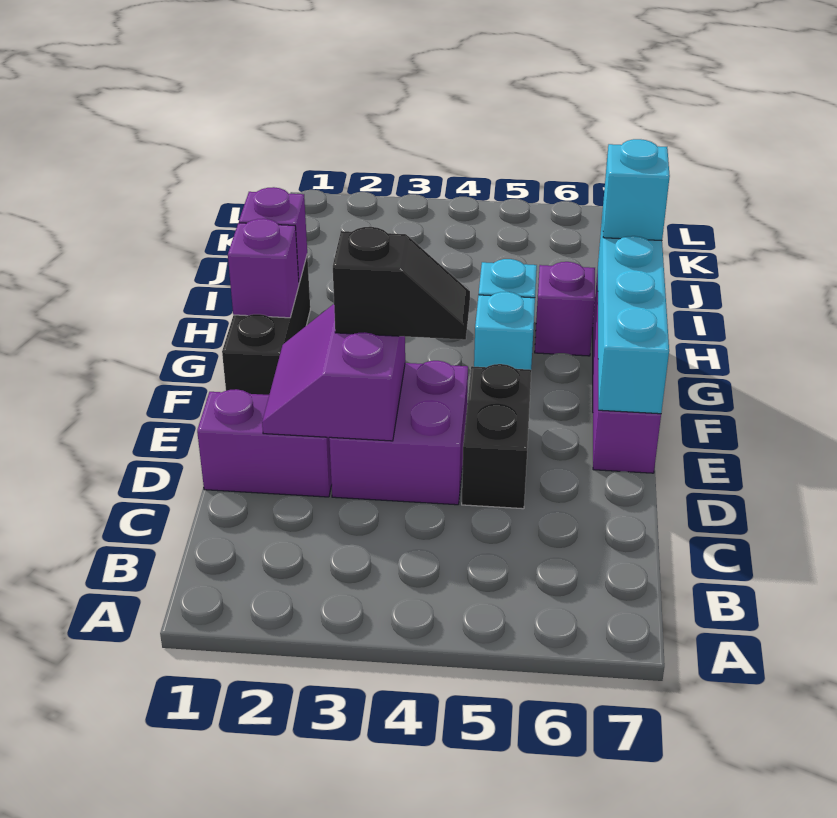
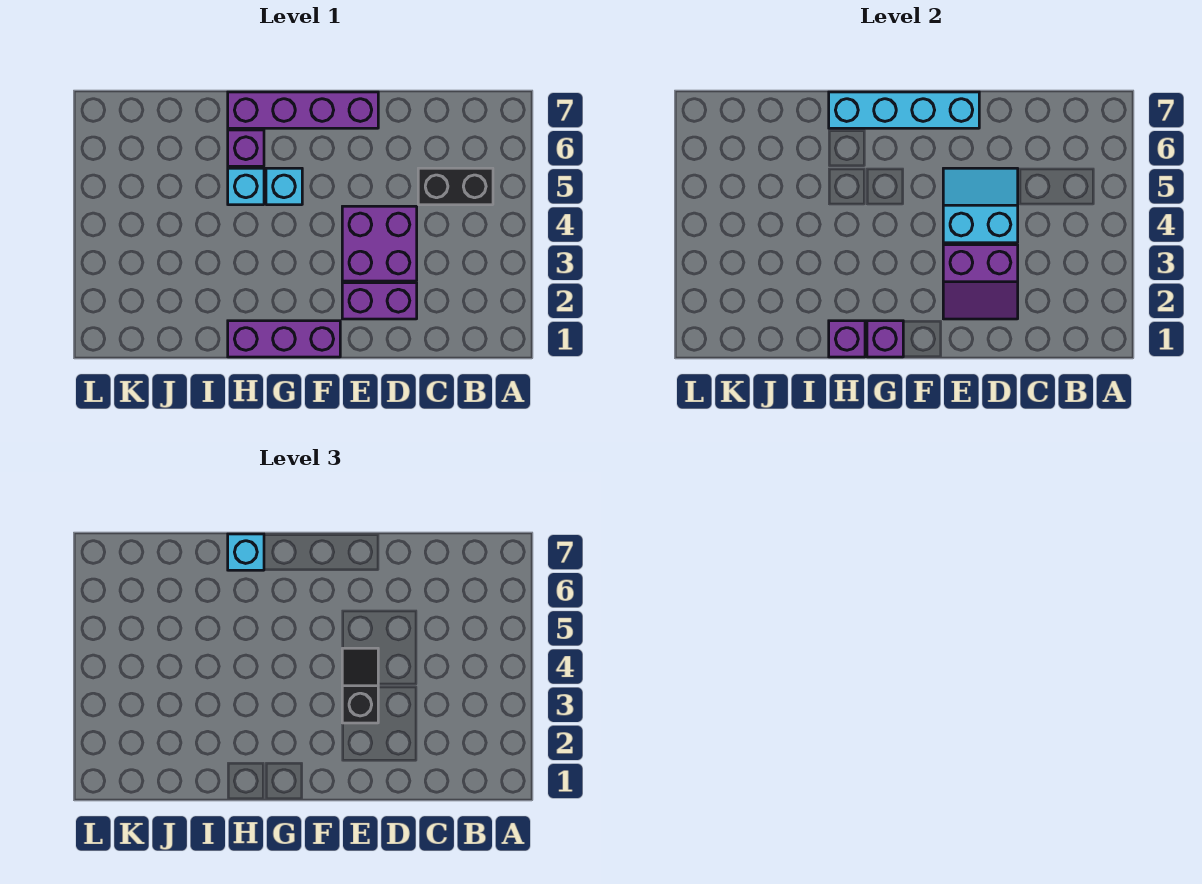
purple brick D1:D2 level 1 -> purple brick D2:E2 level 1
none -> cyan slope D4:E5 level 2 top 4
black brick D5:E5 level 1 -> black brick B5:C5 level 1
black brick F1:H1 level 1 -> purple brick F1:H1 level 1

